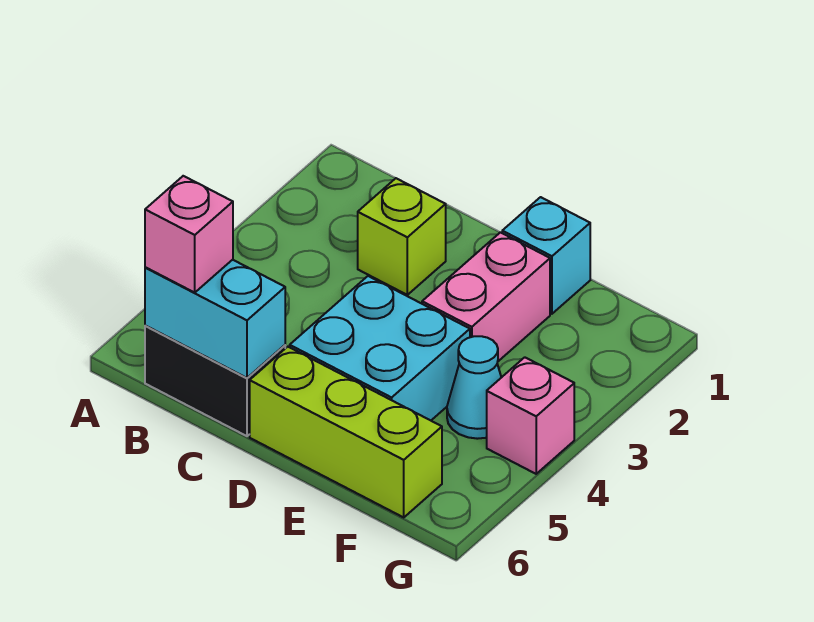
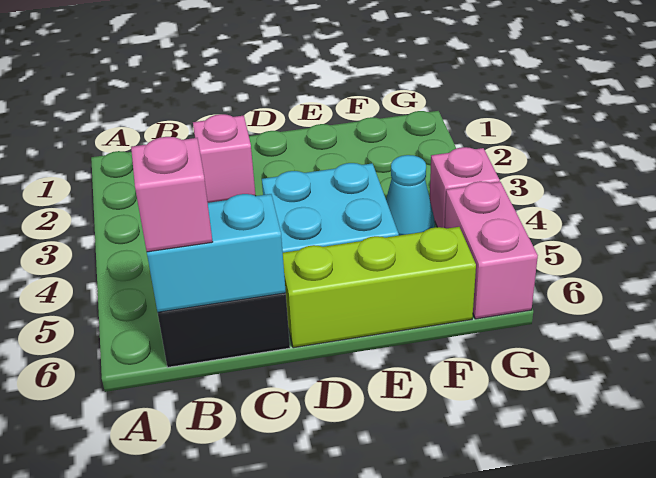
lime brick C2 level 1 -> pink brick C2 level 1
cyan brick E1 level 1 -> none
pink brick E2:E3 level 1 -> pink brick G5:G6 level 1

